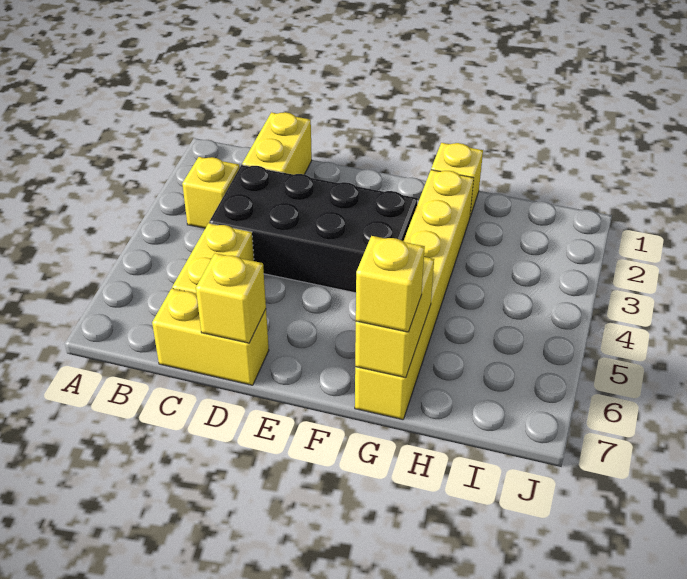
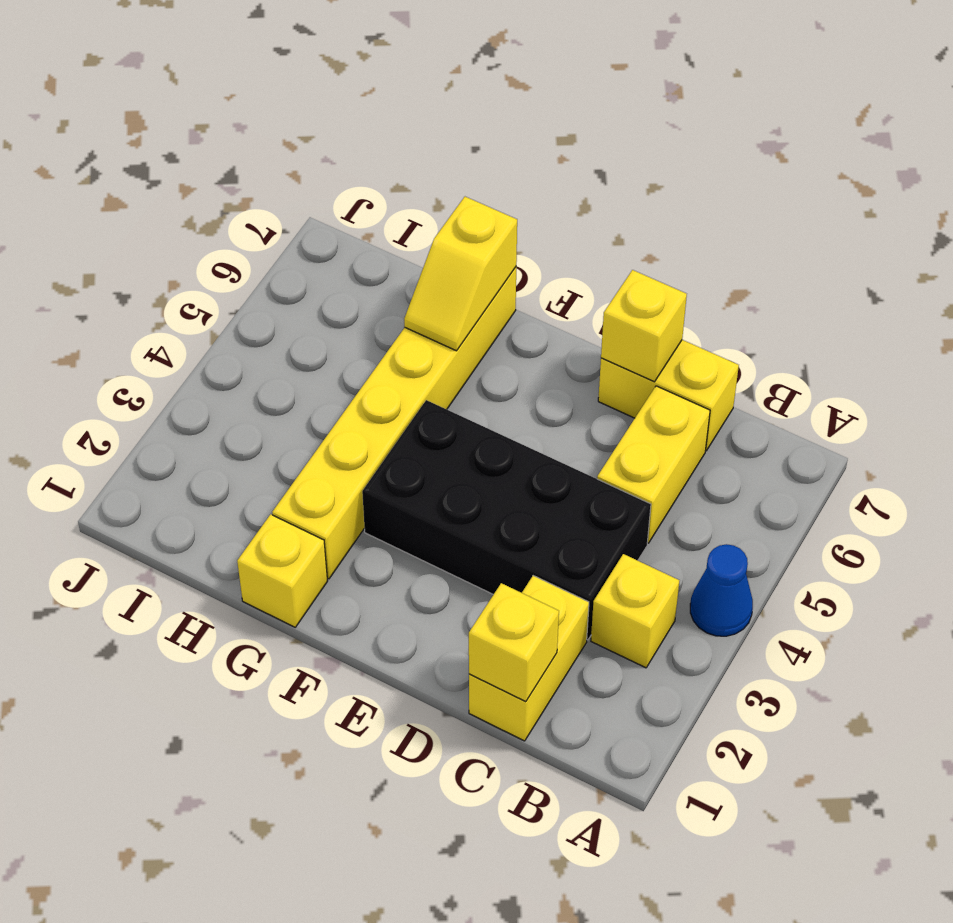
none -> blue cone A4 level 1
yellow brick G6:G7 level 2 -> yellow slope G6:G7 level 2 top 7
yellow brick G7 level 3 -> yellow brick C1 level 2

